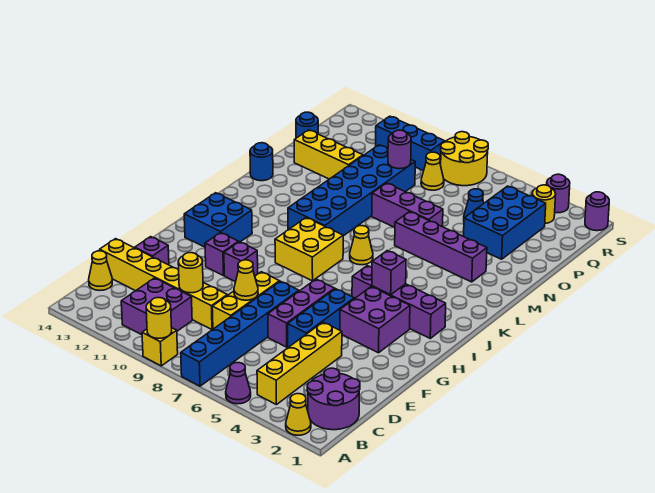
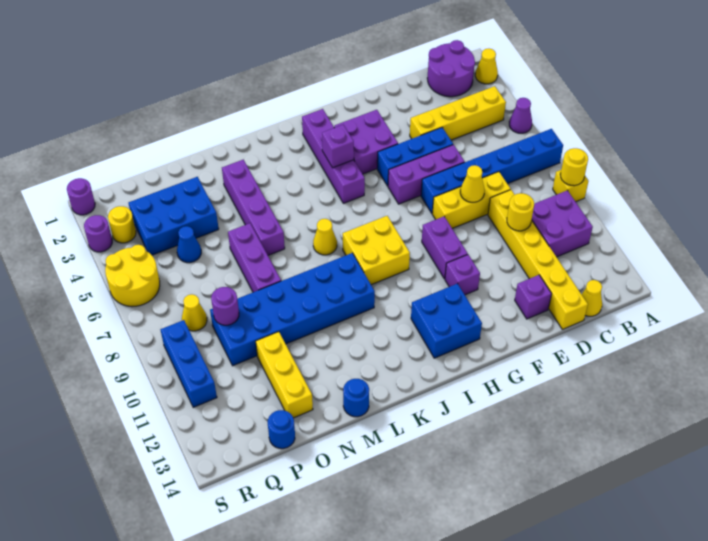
purple brick G10 level 1 -> purple brick G9:G10 level 1
yellow round brick R7:S8 level 1 -> yellow round brick R5:S6 level 1

